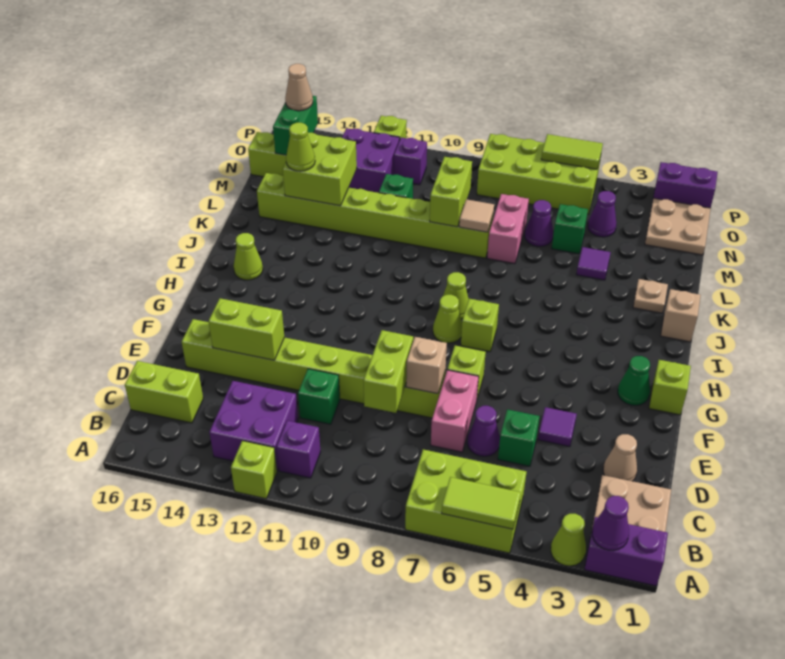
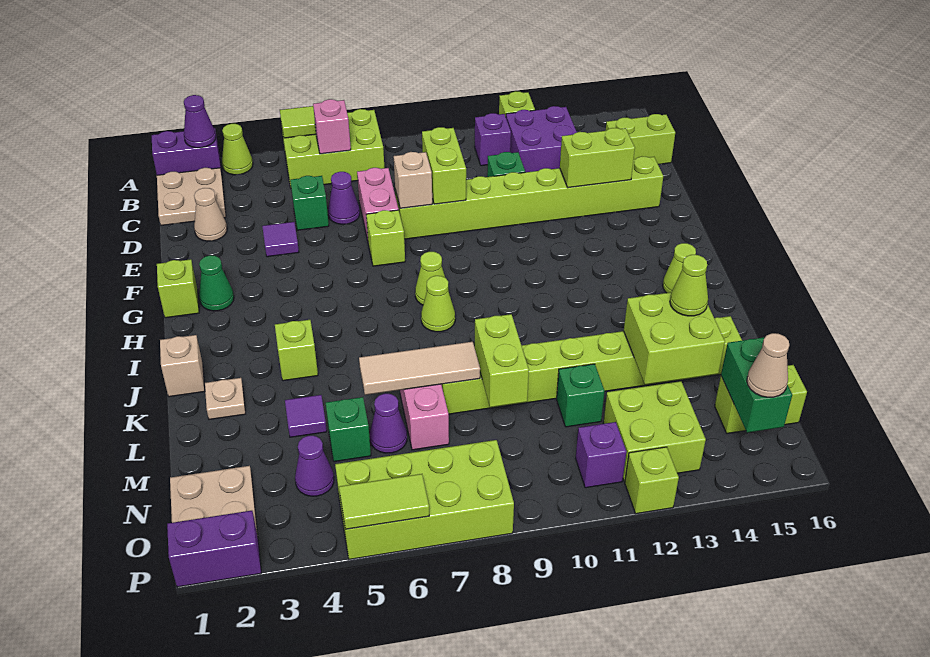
none -> pink brick B6 level 2
lime brick H7 level 1 -> lime brick J4 level 1
tan tile L8 level 2 -> tan tile L6:L8 level 2
purple brick N12:O13 level 1 -> lime brick N12:O13 level 1

